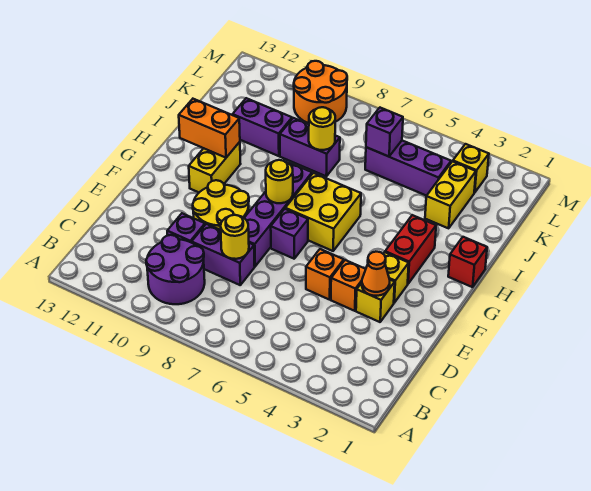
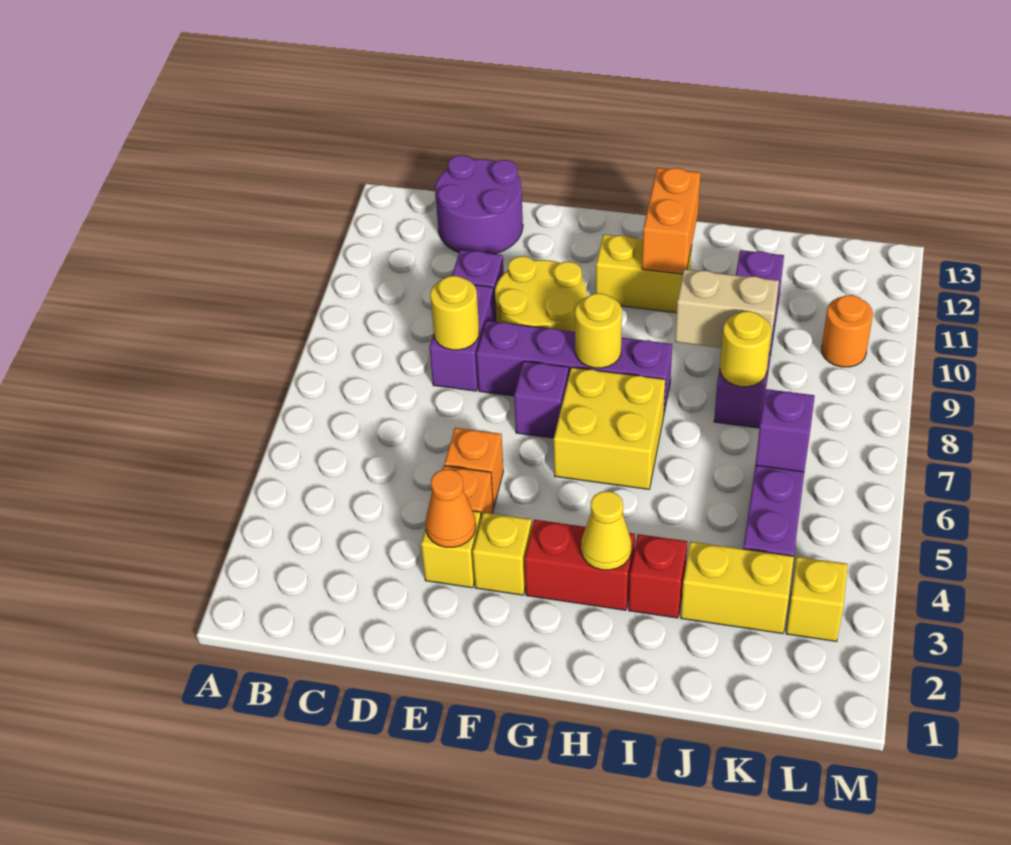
purple round brick B9:C10 level 1 -> purple round brick C12:D13 level 1
red brick H1 level 1 -> red brick I3 level 1
none -> yellow cone H3 level 2
none -> tan brick I9:J9 level 2
orange round brick L9:M10 level 1 -> orange round brick L10 level 1

